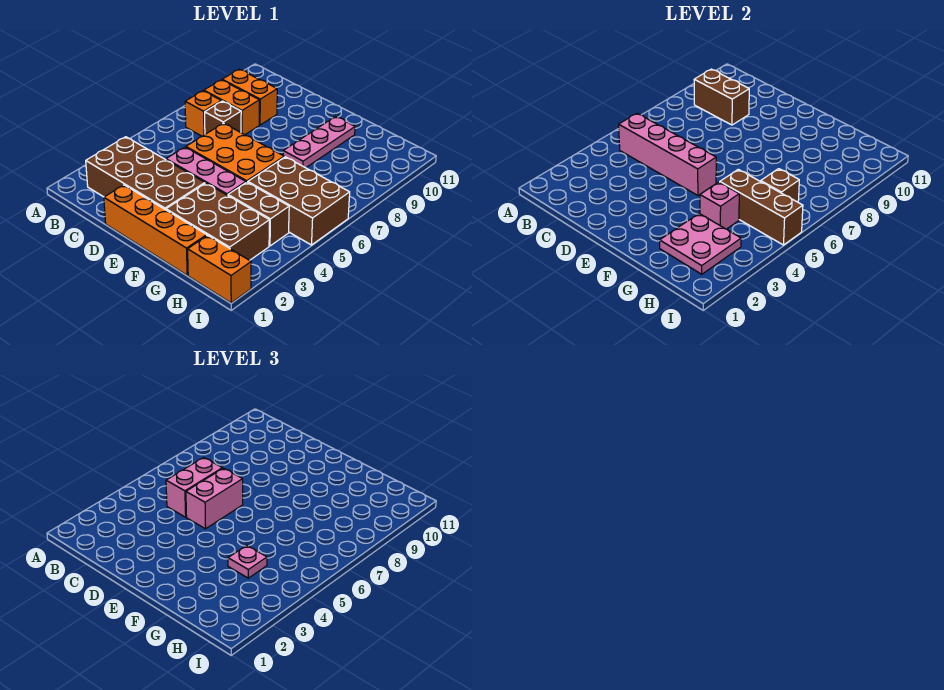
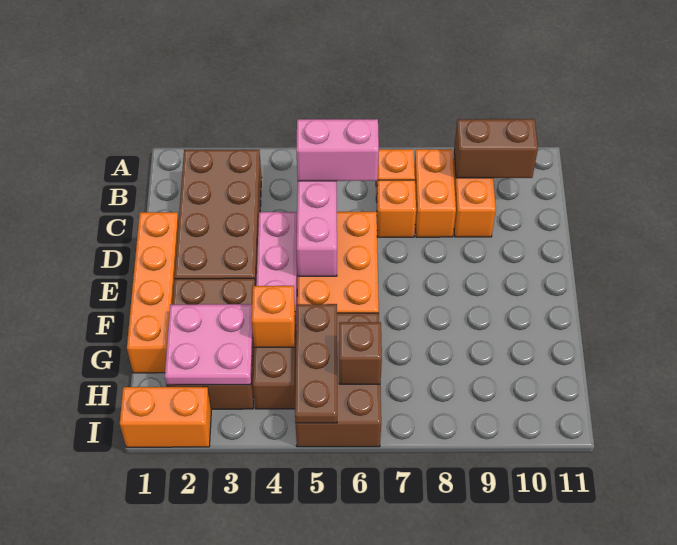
brown brick B9:C9 level 2 -> brown brick B9:B10 level 2
brown brick C7 level 1 -> orange brick C7 level 1
pink brick D5:D6 level 3 -> none
pink plate F8:F10 level 1 -> none
pink brick G4 level 2 -> orange brick G4 level 2
pink plate G4 level 3 -> none
brown brick G5:I5 level 2 -> brown plate G5:I5 level 2
orange brick H1:I1 level 1 -> orange brick I1:I2 level 1

